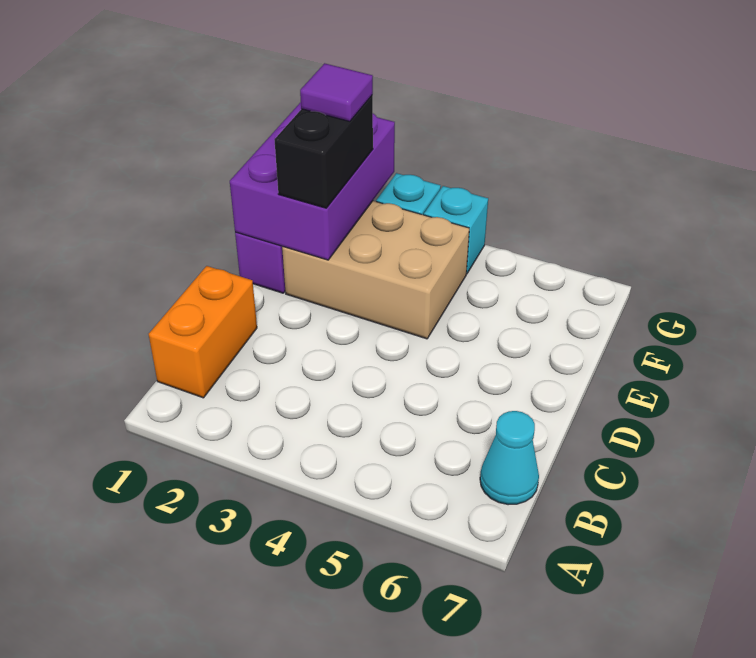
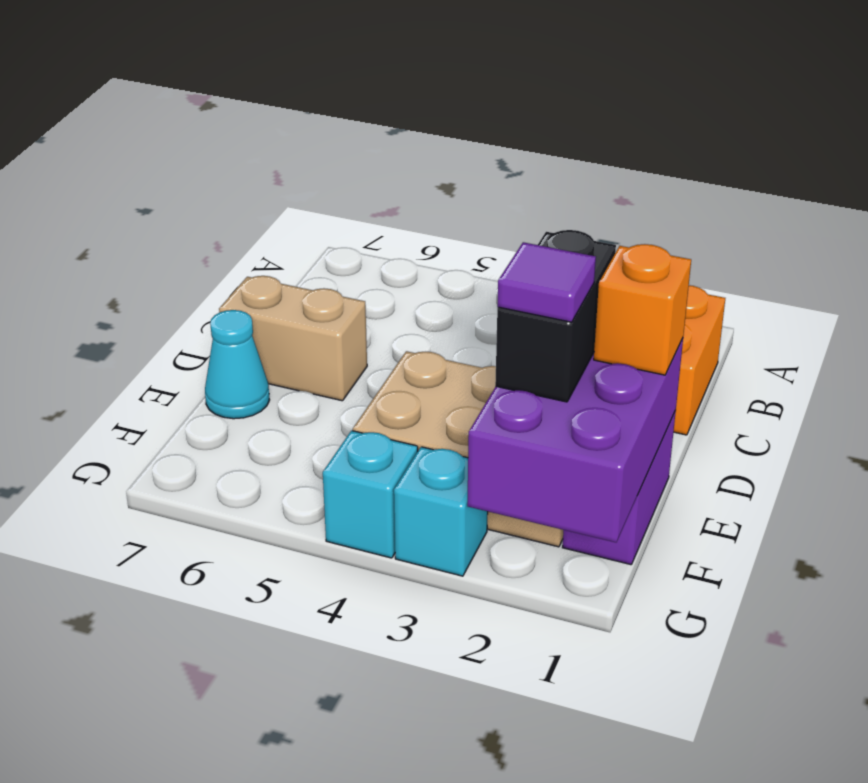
cyan cone B7 level 1 -> cyan cone E7 level 1
none -> tan brick D6:D7 level 1
none -> orange brick E1 level 3

